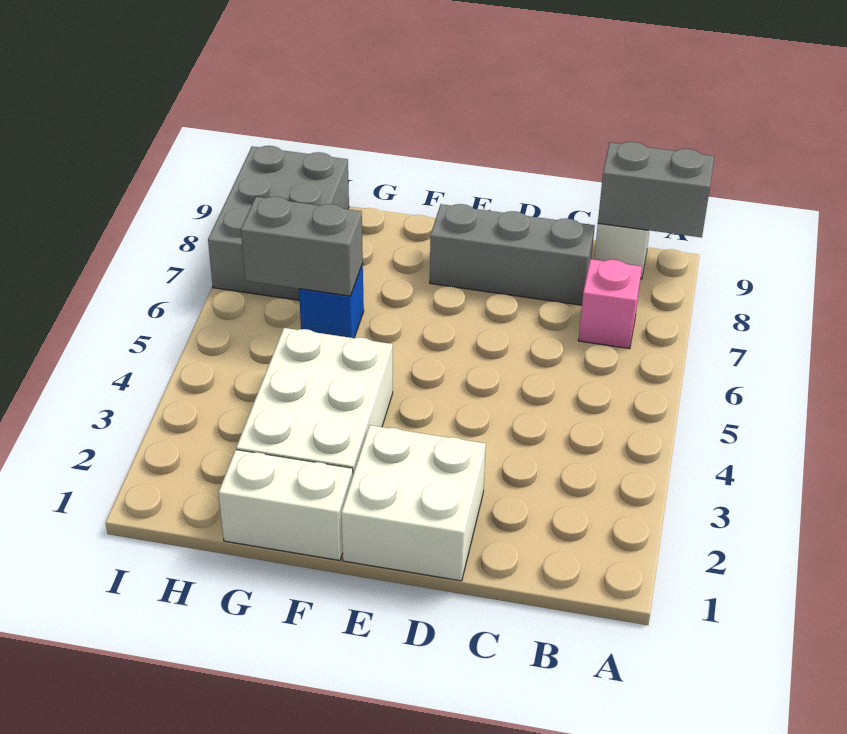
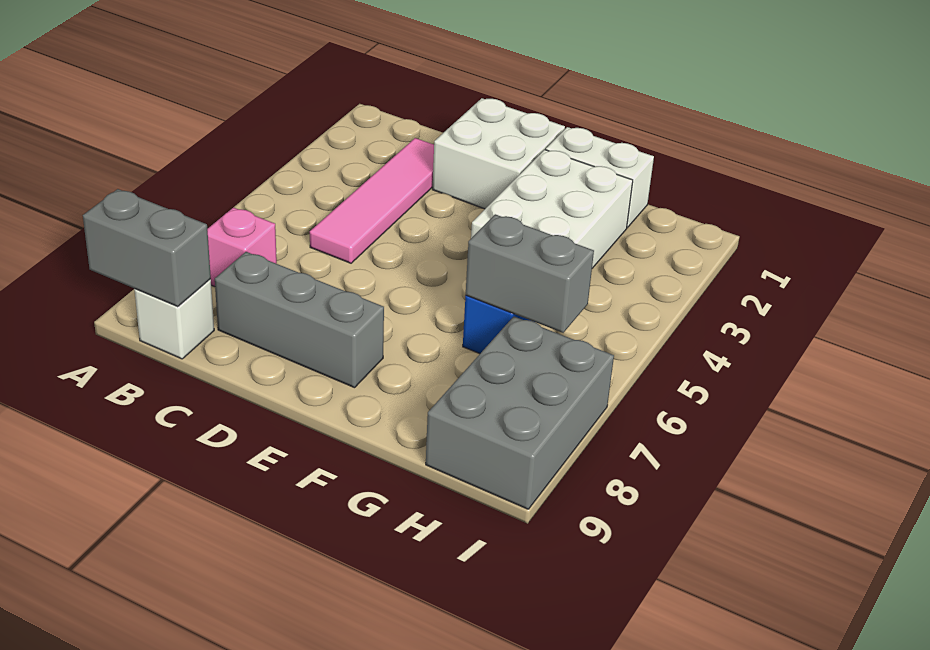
none -> pink tile C2:C5 level 1

